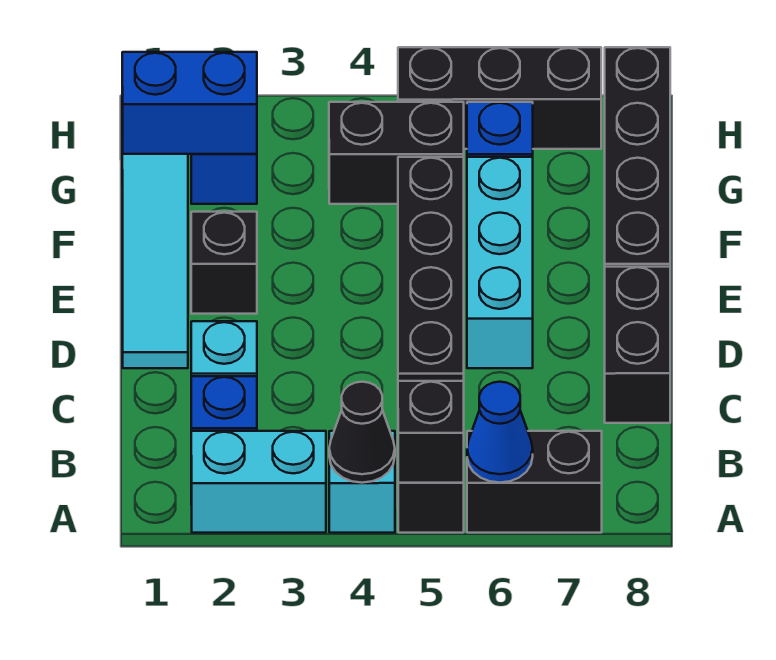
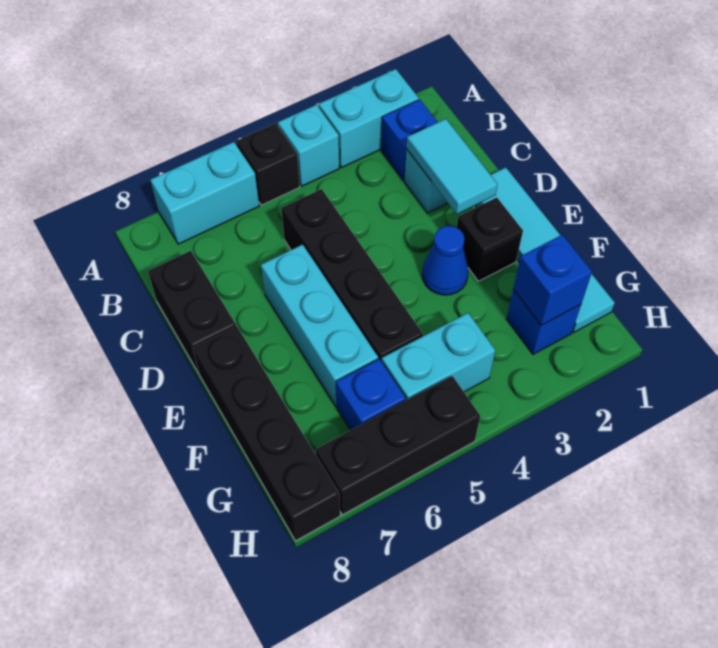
black cone A4 level 2 -> none
black brick A5 level 2 -> none
black brick A6:A7 level 1 -> cyan brick A6:A7 level 1
blue cone A6 level 2 -> blue cone E3 level 1
none -> cyan tile C2:D2 level 2
blue brick G1:G2 level 2 -> blue brick G2 level 2
black brick G4:G5 level 1 -> cyan brick G4:G5 level 1

